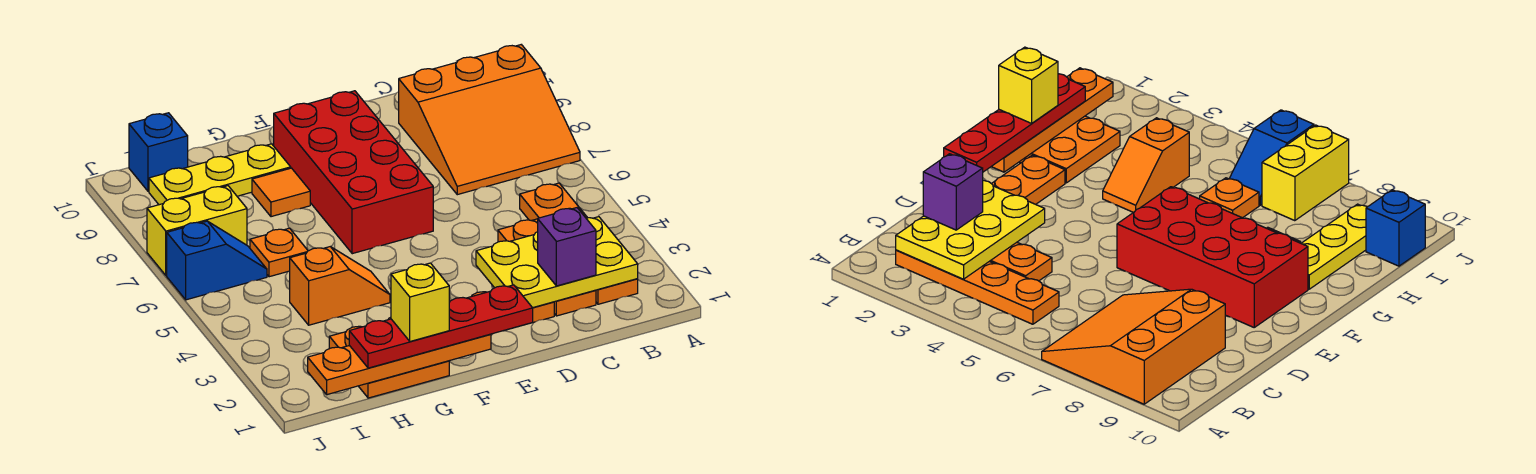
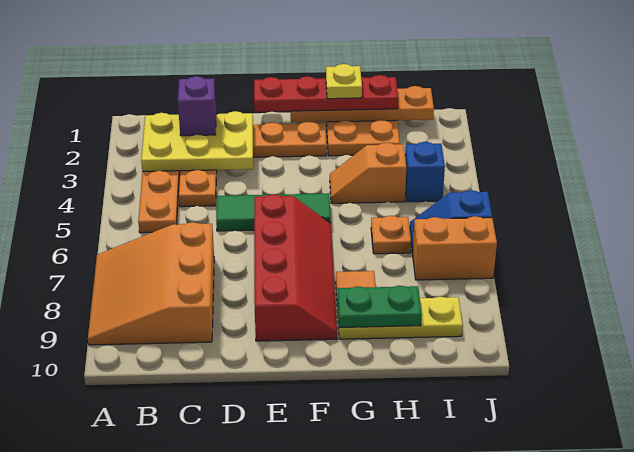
orange slope A7:C9 level 1 top 9 -> orange slope A7:C9 level 1 top C
none -> green tile D5:F5 level 1
red brick E6:F9 level 1 -> red slope E6:F9 level 1 top E
yellow brick G1 level 4 -> yellow plate G1 level 4
none -> green plate G9:H9 level 2
yellow brick I7:J7 level 1 -> orange brick I7:J7 level 1
blue brick I10 level 1 -> blue brick I4 level 1

